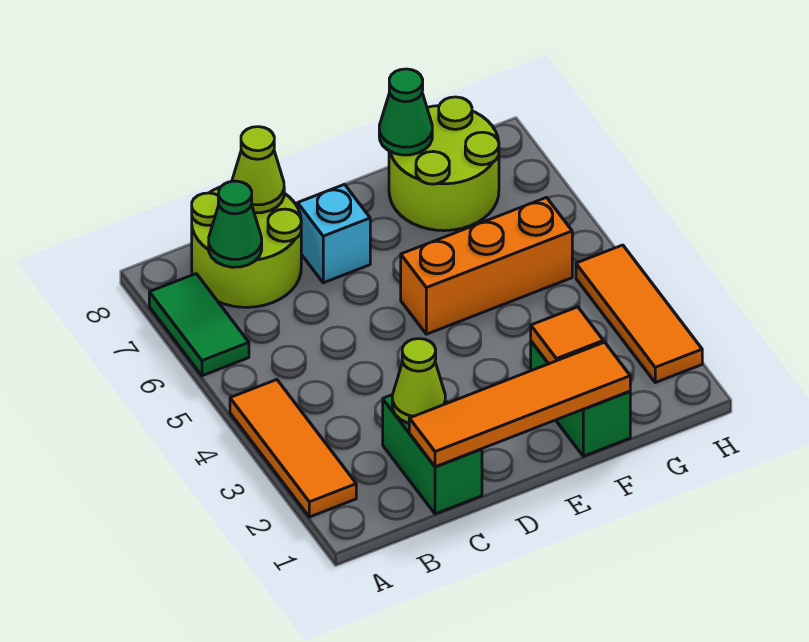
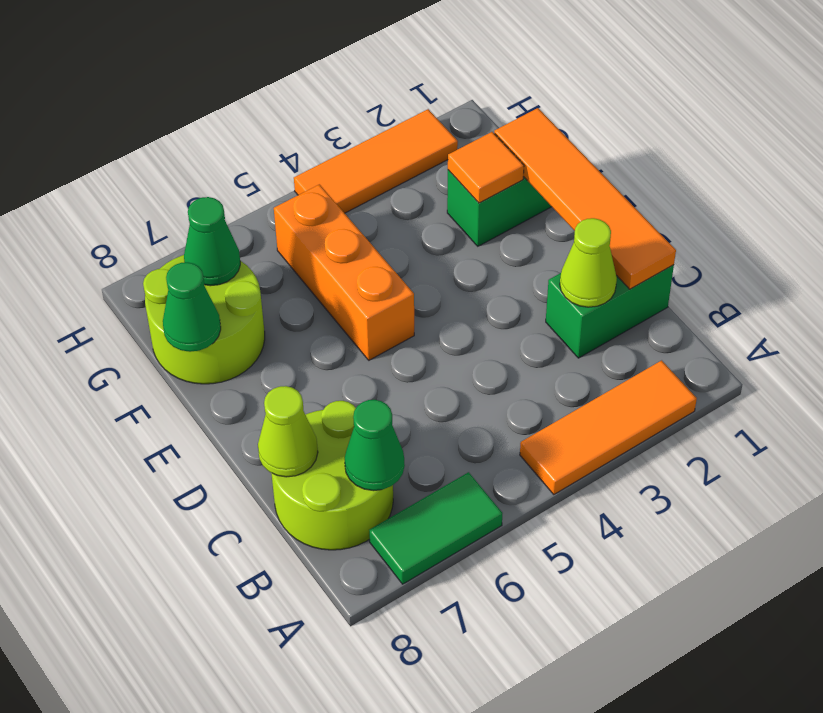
cyan brick D7 level 1 -> none
none -> green cone G7 level 2

